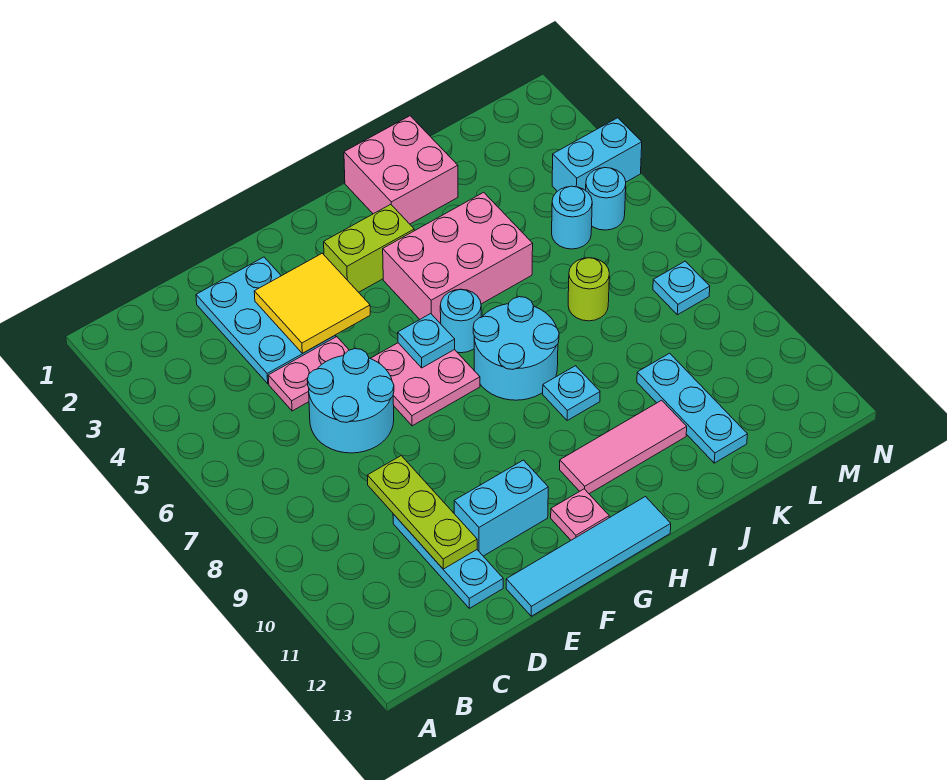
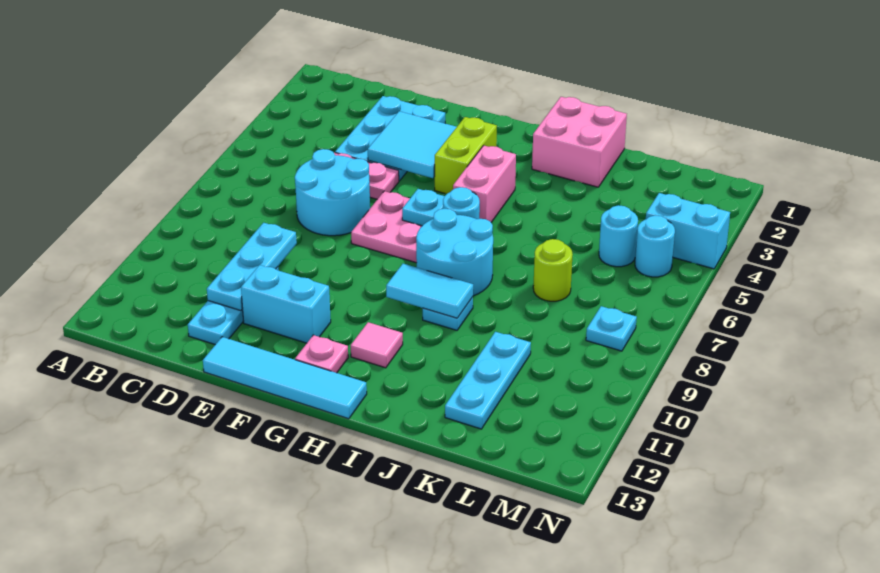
lime plate D9:D11 level 2 -> cyan plate D9:D11 level 2
yellow tile E3:F4 level 2 -> cyan tile E3:F4 level 2
lime brick G3:H3 level 1 -> lime brick G3:G4 level 1
pink brick H4:J5 level 1 -> pink brick H4:H5 level 1
none -> cyan tile H9:I9 level 2
pink tile H11:J11 level 1 -> pink tile H11 level 1

